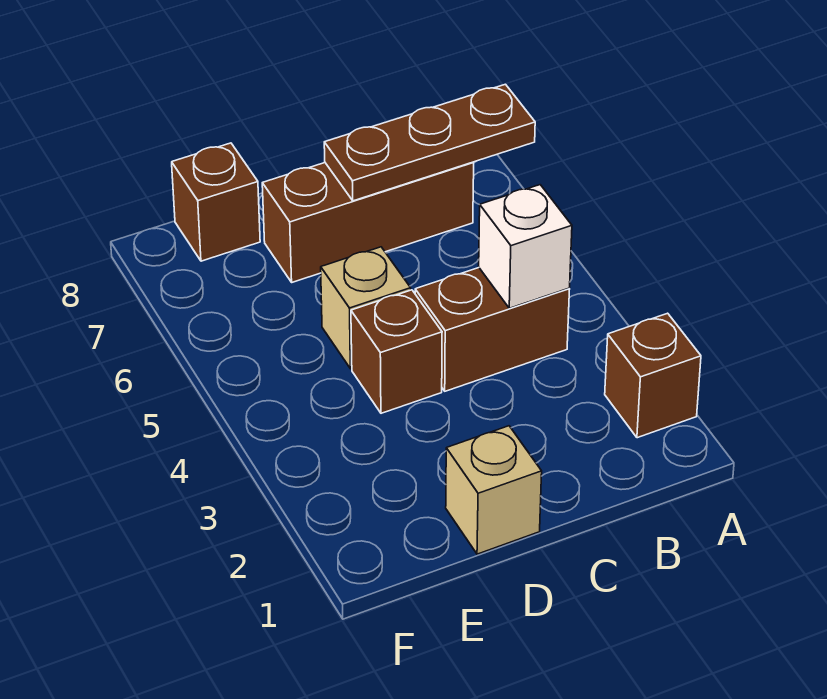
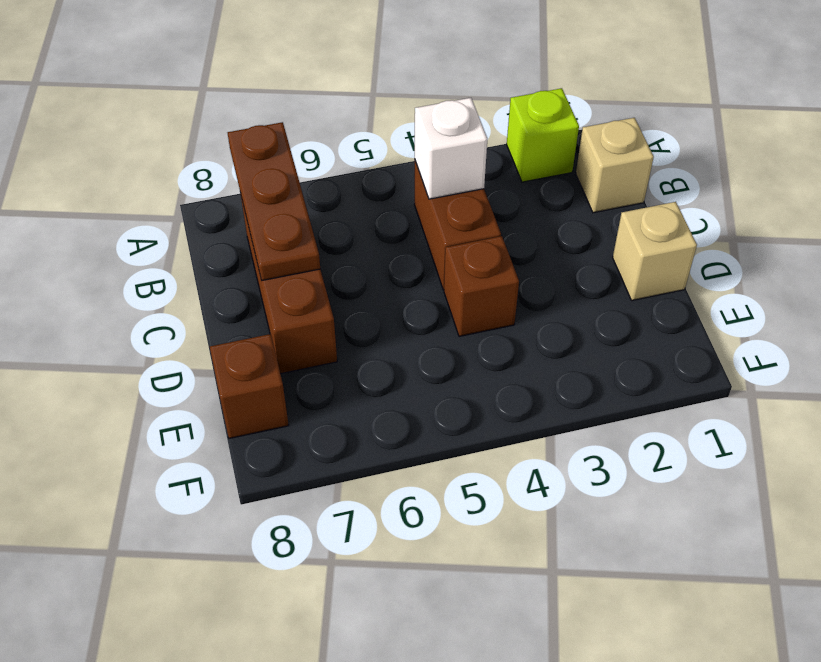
brown brick A2 level 1 -> lime brick A2 level 1
tan brick D5 level 1 -> tan brick B1 level 1

